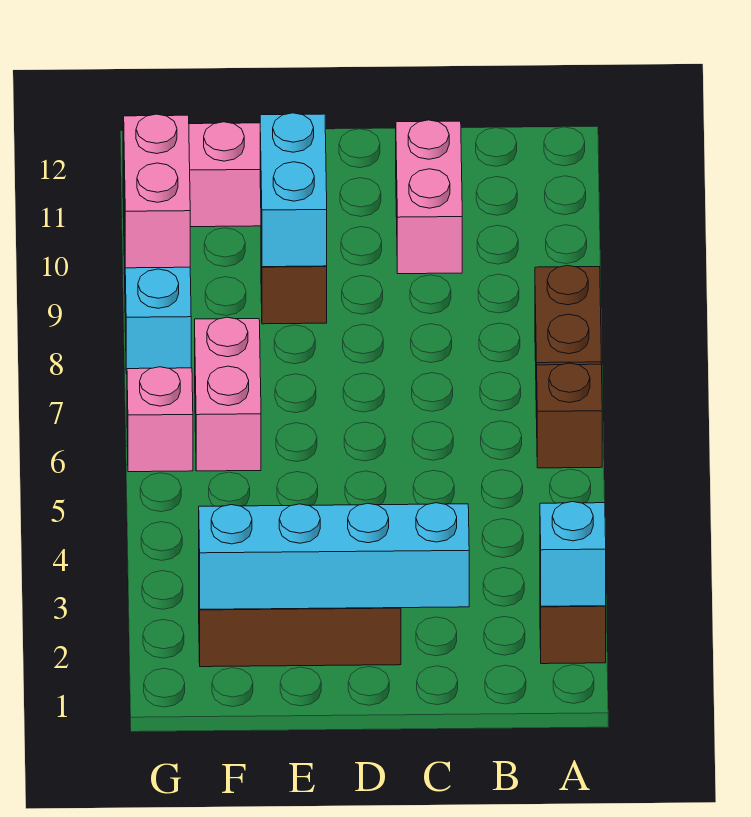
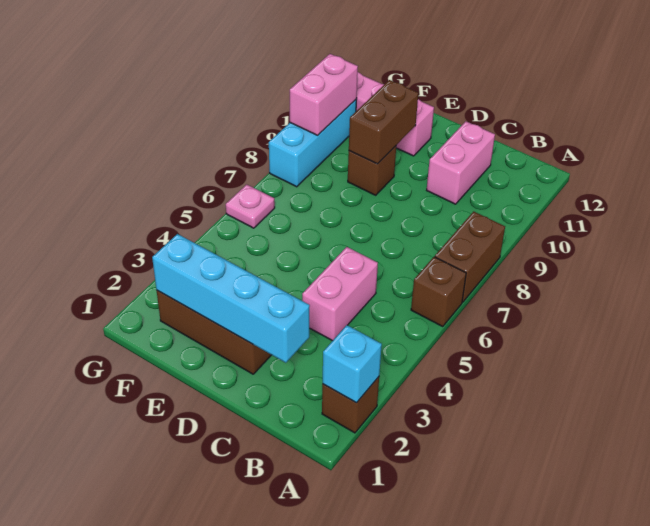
cyan brick E9:E10 level 2 -> brown brick E9:E10 level 2
pink brick F6:F7 level 1 -> pink brick C4:C5 level 1
pink brick G6 level 1 -> pink plate G6 level 1

